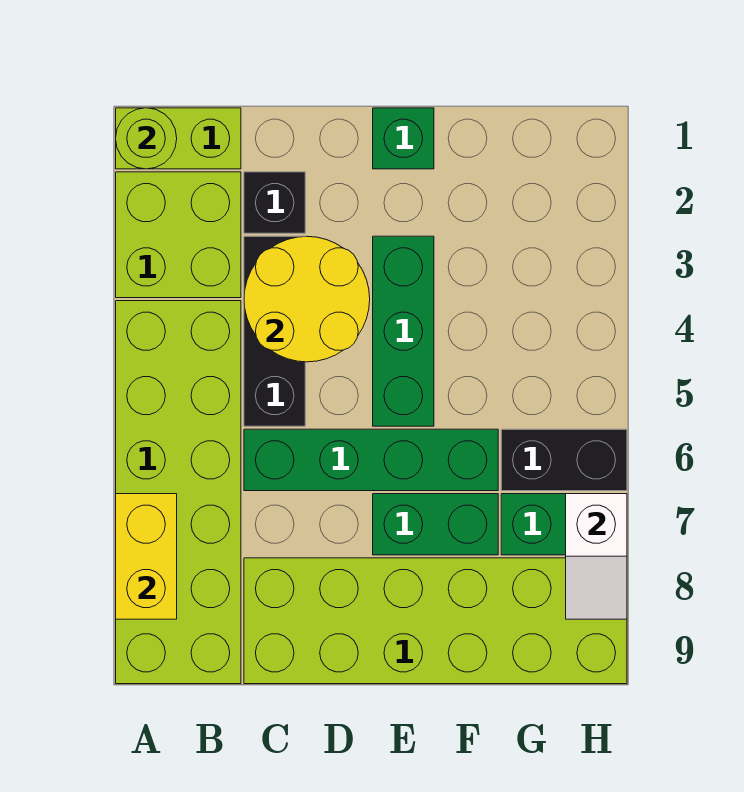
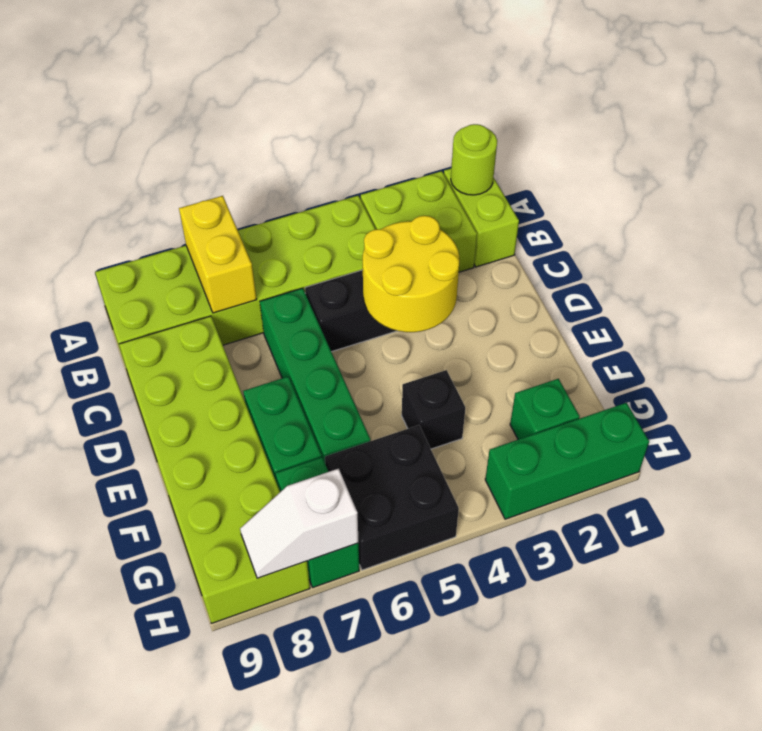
yellow brick A7:A8 level 2 -> yellow brick A7:B7 level 2
black brick C2 level 1 -> black brick F4 level 1
green brick E1 level 1 -> green brick G2 level 1
green brick E3:E5 level 1 -> green brick H1:H3 level 1
black brick G6:H6 level 1 -> black brick G5:H6 level 1

